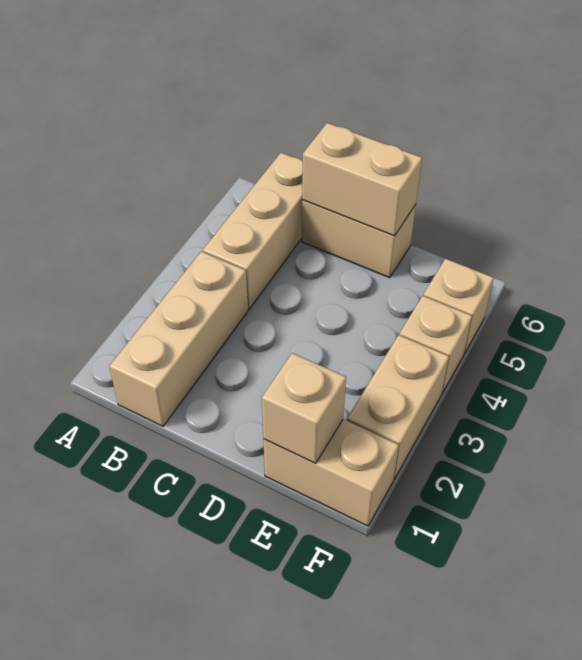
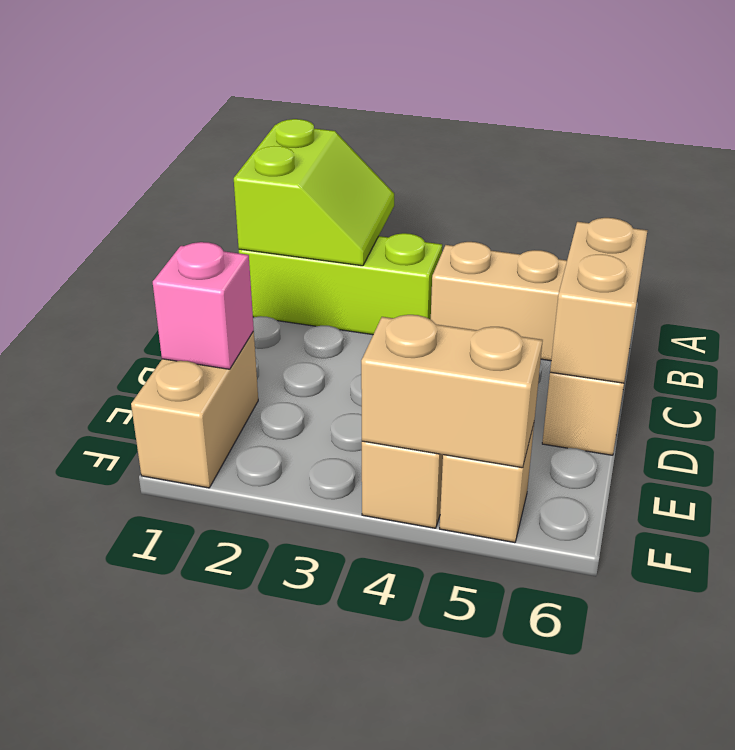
none -> lime slope A1:B2 level 2 top 1
tan brick B1:B3 level 1 -> lime brick B1:B3 level 1
tan brick E1 level 2 -> pink brick E1 level 2
tan brick F2:F3 level 1 -> tan brick F4:F5 level 2

